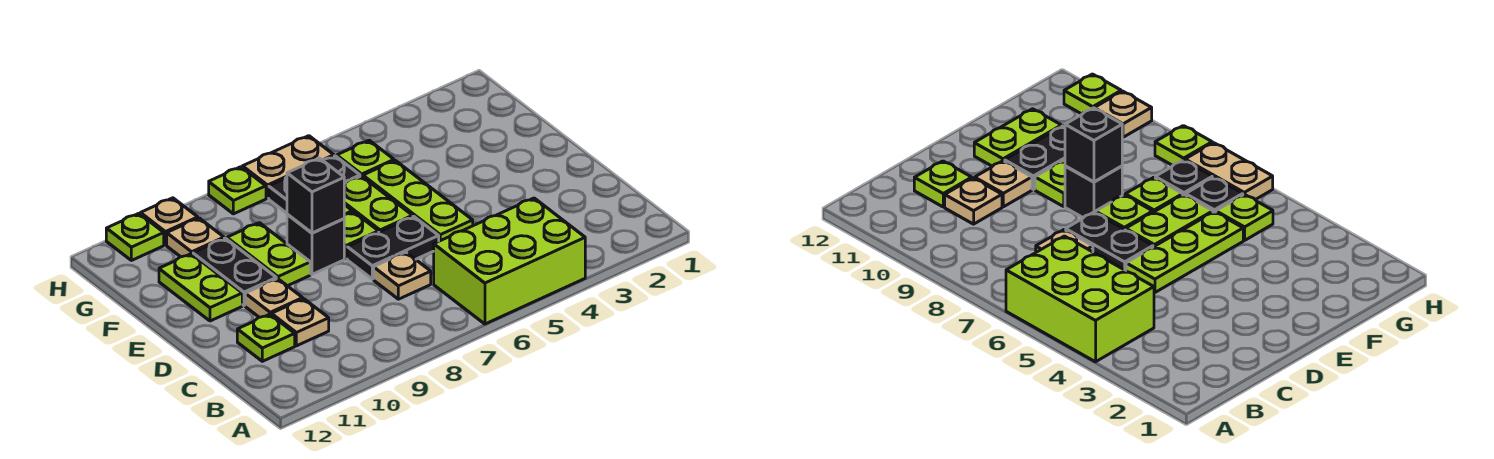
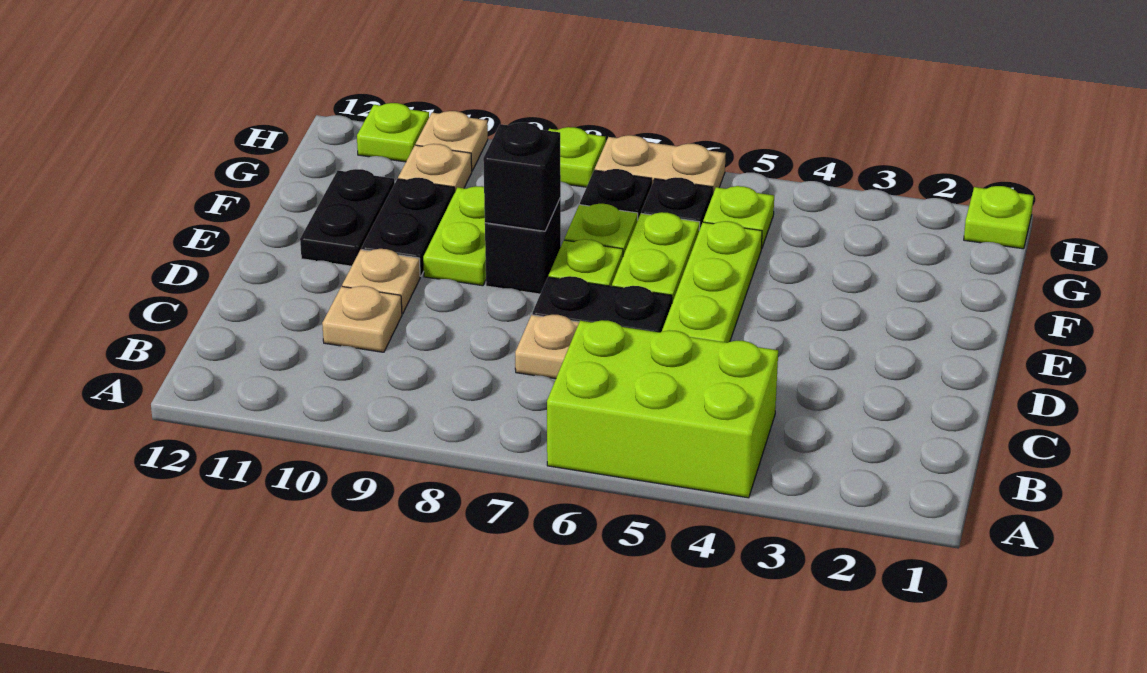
lime plate C11 level 1 -> lime plate H1 level 1
lime plate E11:F11 level 1 -> black plate E11:F11 level 1

